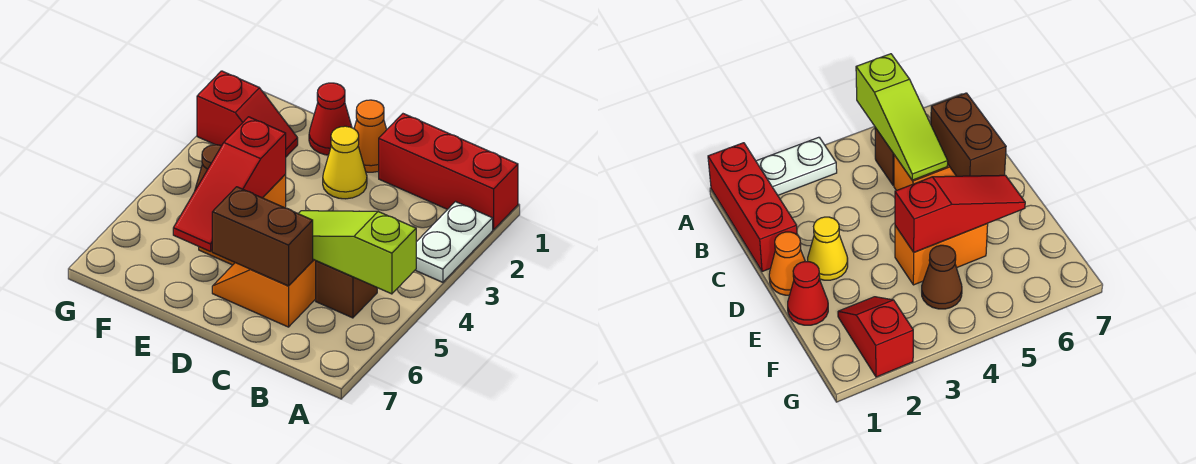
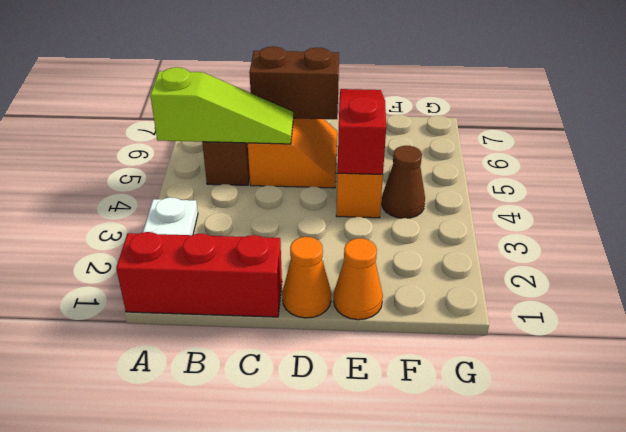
yellow cone D2 level 1 -> none
red cone E1 level 1 -> orange cone E1 level 1
red slope F2:G2 level 1 top G -> none

